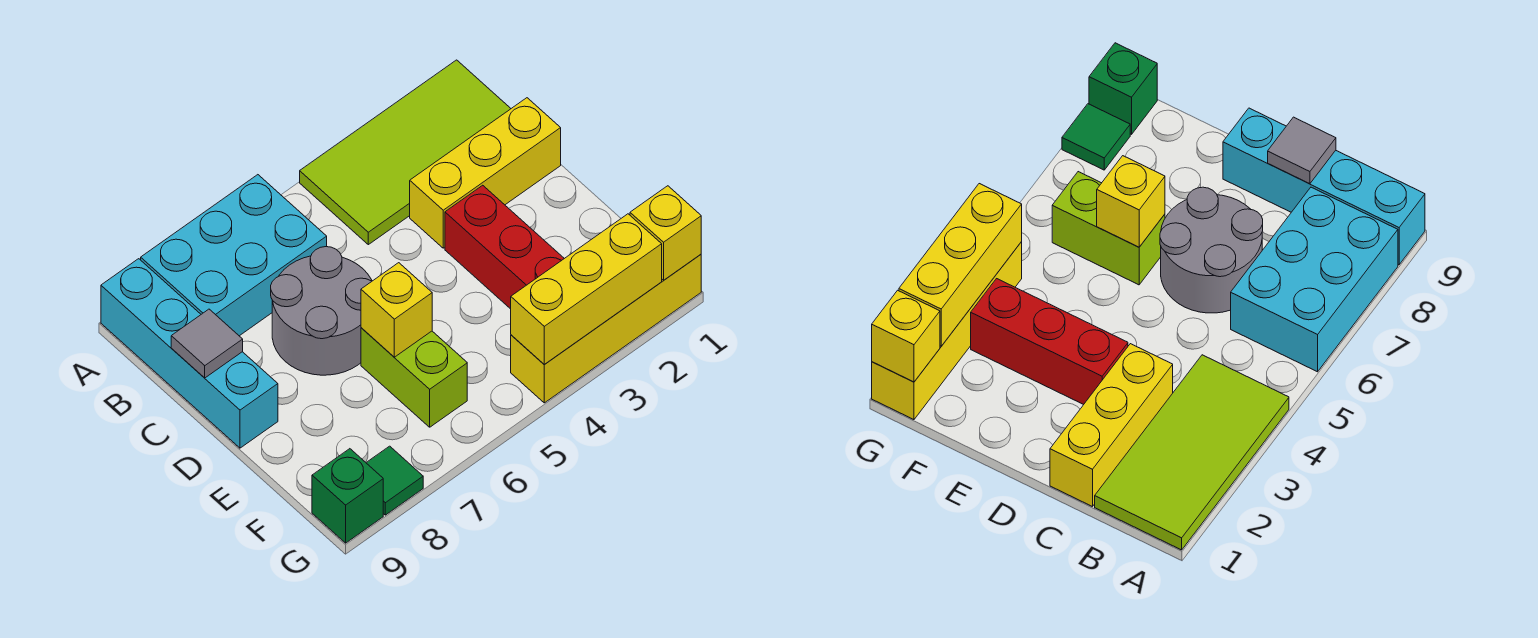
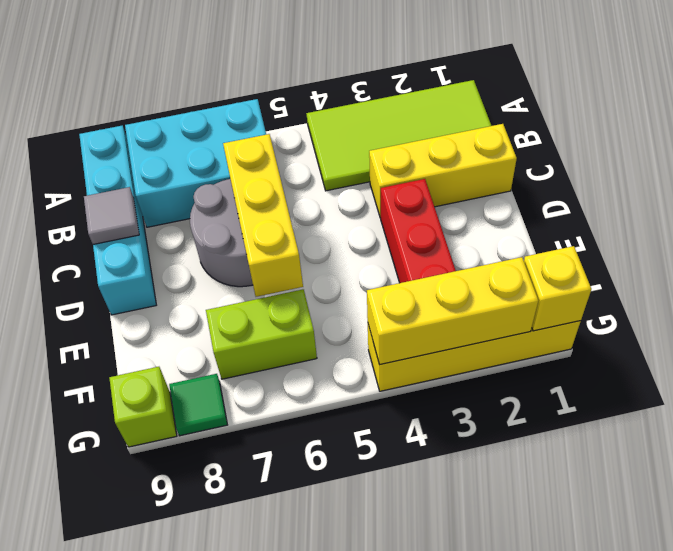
lime brick E6:F6 level 1 -> lime brick F6:F7 level 1
yellow brick E6 level 2 -> yellow brick C6:E6 level 2
green brick G9 level 1 -> lime brick G9 level 1

